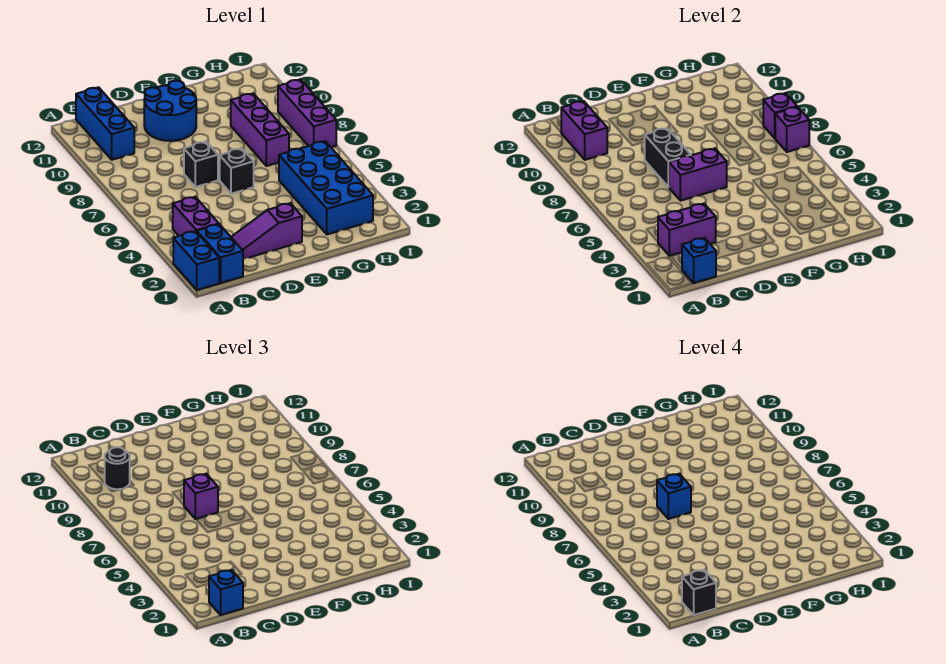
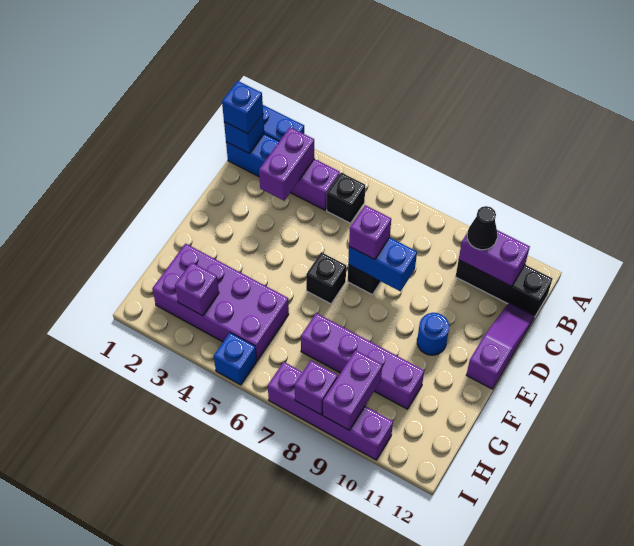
black brick B1 level 4 -> black brick B5 level 1
blue brick B10:B12 level 1 -> black brick B10:B12 level 1
black round brick B10 level 3 -> black cone B10 level 3
purple slope C2:E2 level 1 top E -> purple slope C12:E12 level 1 top E
purple brick D6:E6 level 2 -> purple brick H9:I9 level 2
black brick D7:D8 level 2 -> blue brick D7:D8 level 2
blue brick D7 level 4 -> blue brick I5 level 1
blue round brick D10:E11 level 1 -> blue round brick E10 level 1
blue brick G2:H5 level 1 -> purple brick G2:H5 level 1
purple brick G7:G9 level 1 -> purple brick G7:G10 level 1
purple brick I7:I9 level 1 -> purple brick I7:I10 level 1
purple brick I7 level 2 -> purple brick H3 level 2

